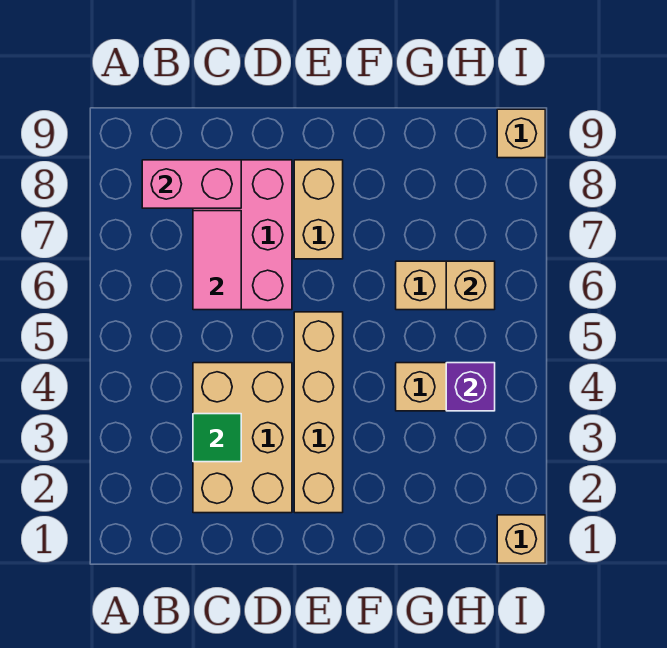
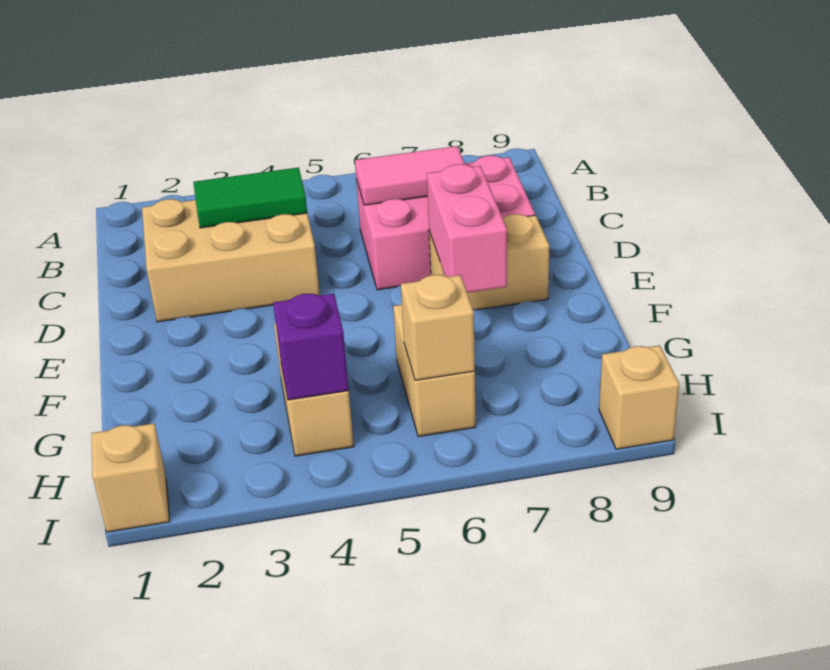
pink brick B8:C8 level 2 -> pink brick E7:F7 level 2
green tile C3 level 2 -> green tile C3:C4 level 2
tan brick E2:E5 level 1 -> none

